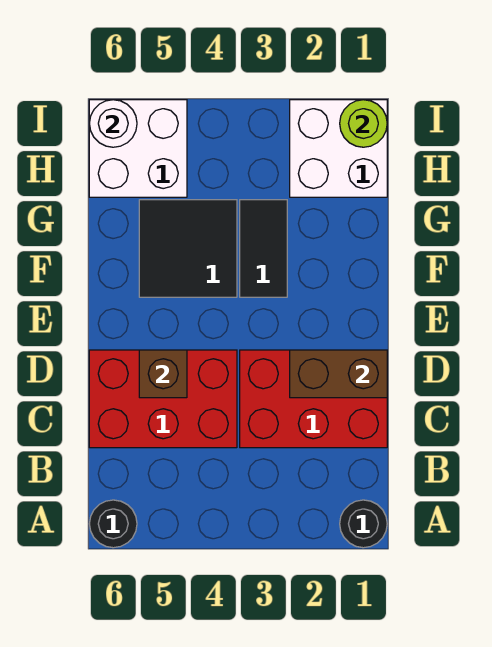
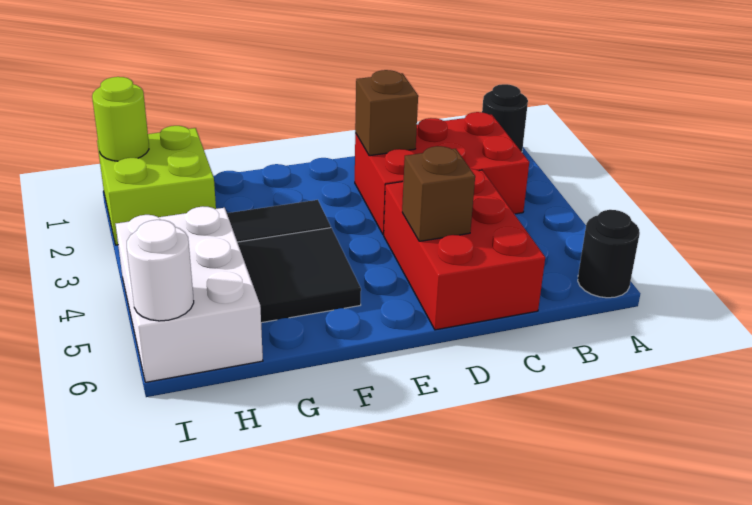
red brick C1:D3 level 1 -> red brick B2:D3 level 1
brown brick D1:D2 level 2 -> brown brick D2 level 2
white brick H1:I2 level 1 -> lime brick H1:I2 level 1
white brick H5:I6 level 1 -> white brick H4:I6 level 1

